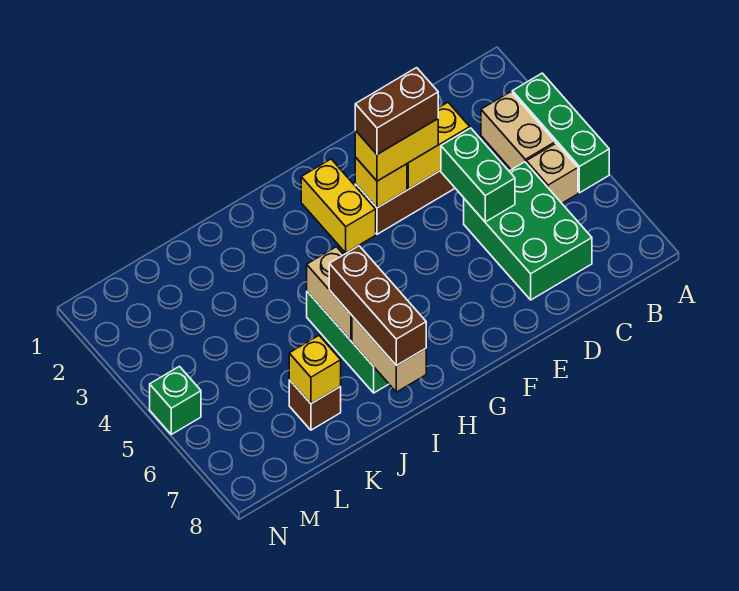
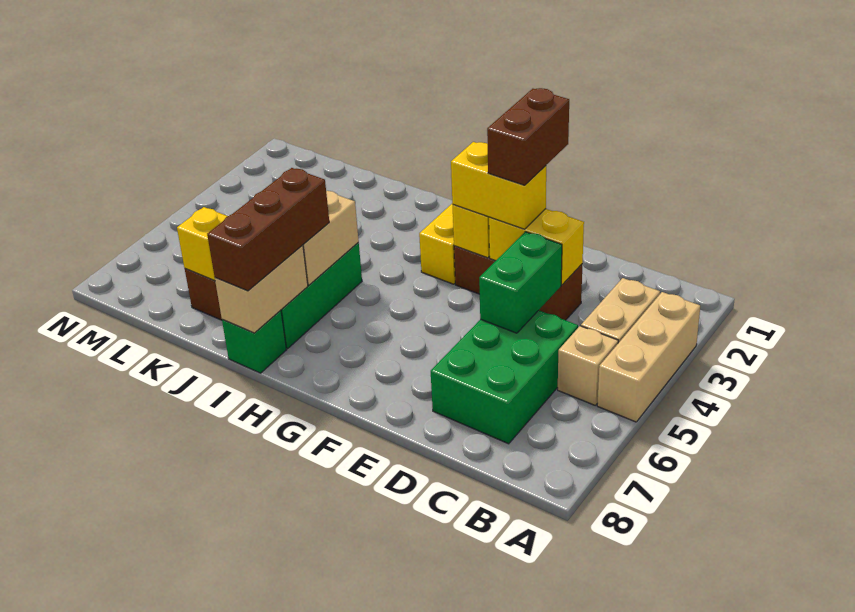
green brick A3:A5 level 1 -> tan brick A3:A5 level 1
brown brick E3:F3 level 4 -> brown brick E2:E3 level 4
green brick N5 level 1 -> green brick I8 level 1

